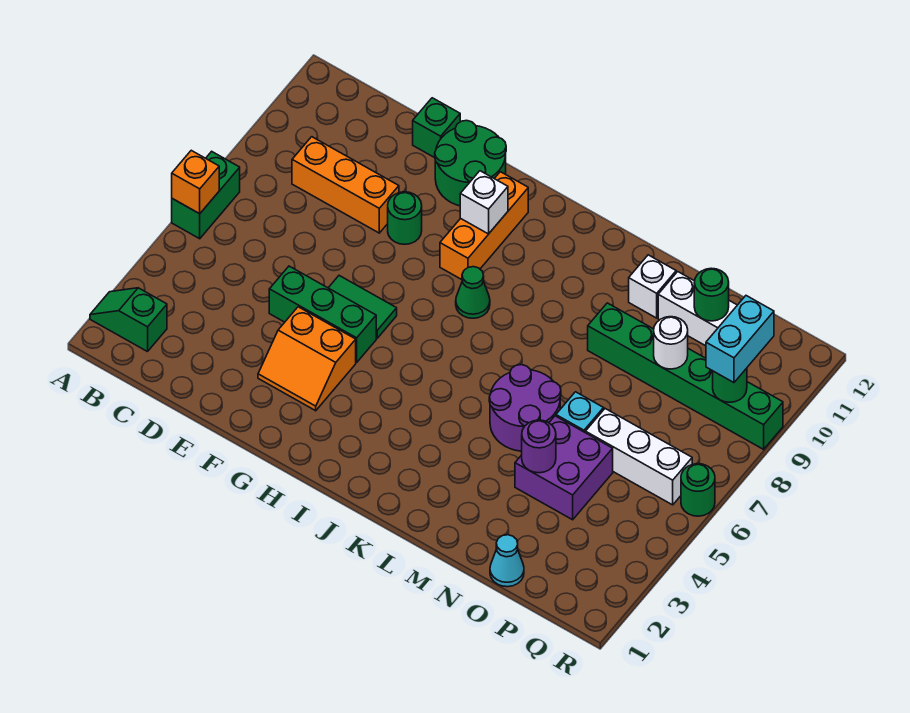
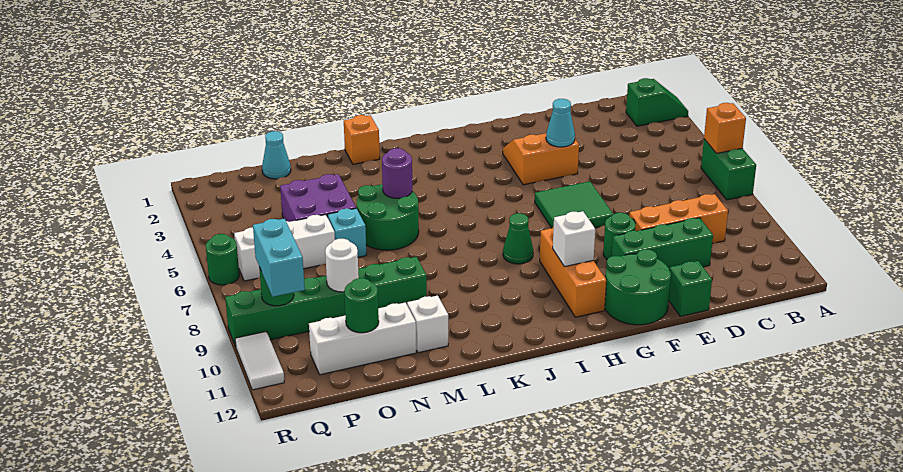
green brick E5:G5 level 1 -> green brick D10:F10 level 1
none -> cyan cone F4 level 2
green tile F6:G6 level 1 -> green tile F6:G7 level 1
none -> orange brick L1 level 1
purple round brick L5:M6 level 1 -> green round brick L5:M6 level 1
purple round brick N4 level 2 -> purple round brick L5 level 2
none -> white tile R10:R11 level 1

